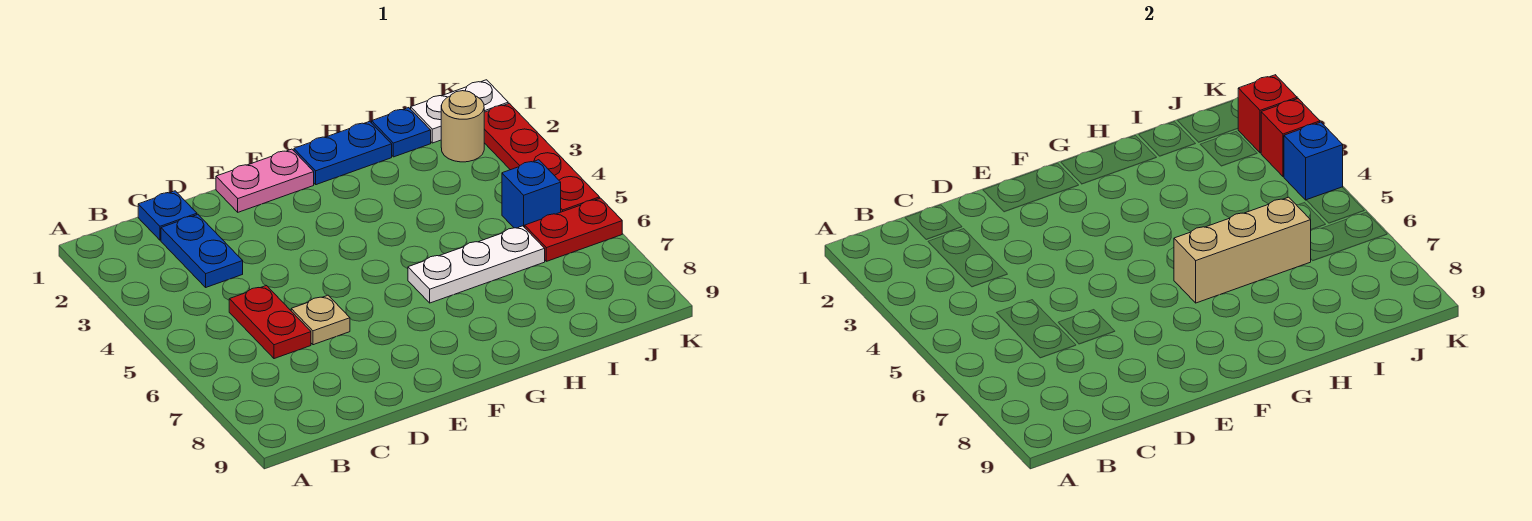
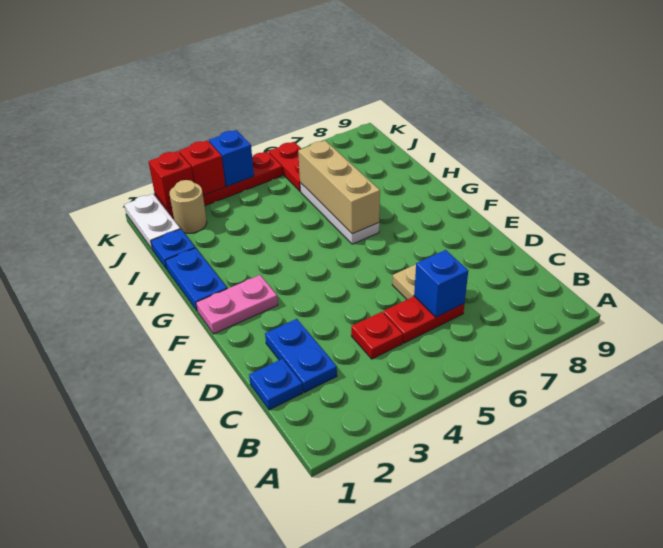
blue plate C2:C3 level 1 -> blue plate C2:D2 level 1
none -> red plate C4 level 1
pink plate E1:F1 level 1 -> pink plate F1:F2 level 1
blue brick J5 level 1 -> blue brick C6 level 2

